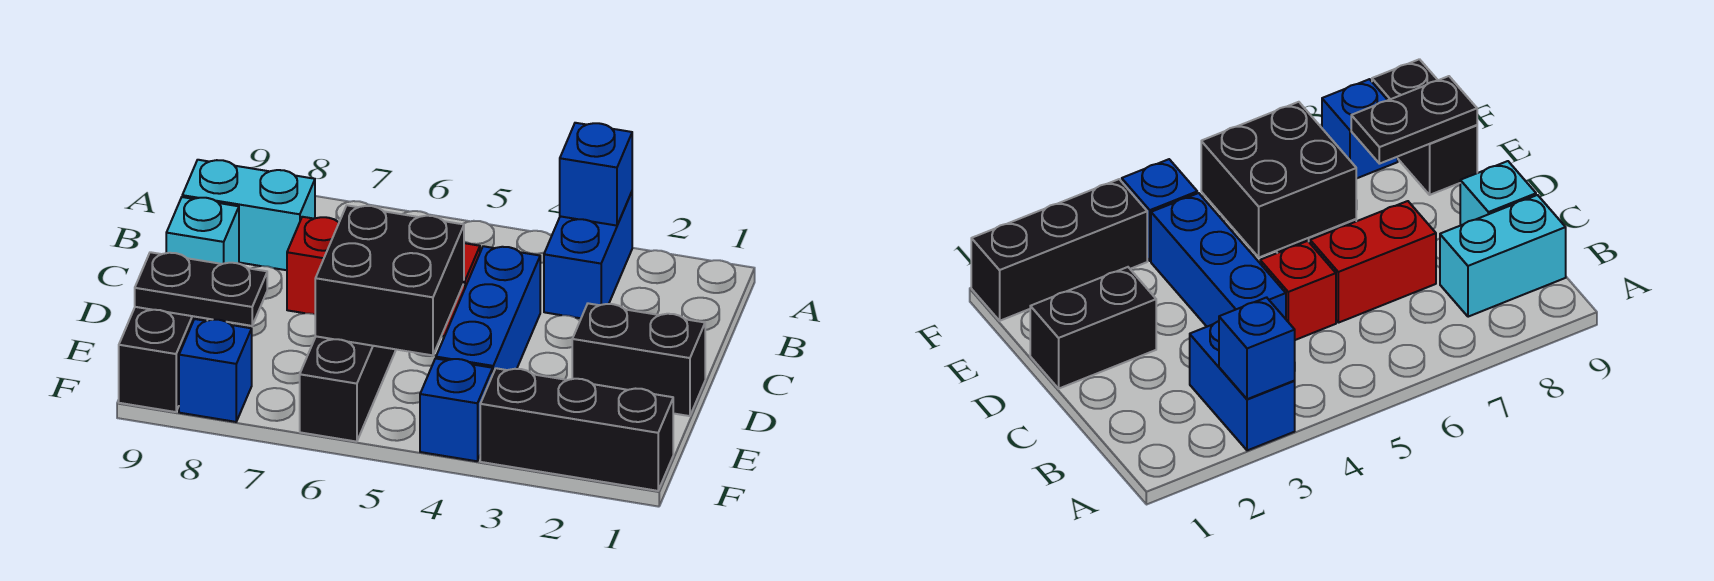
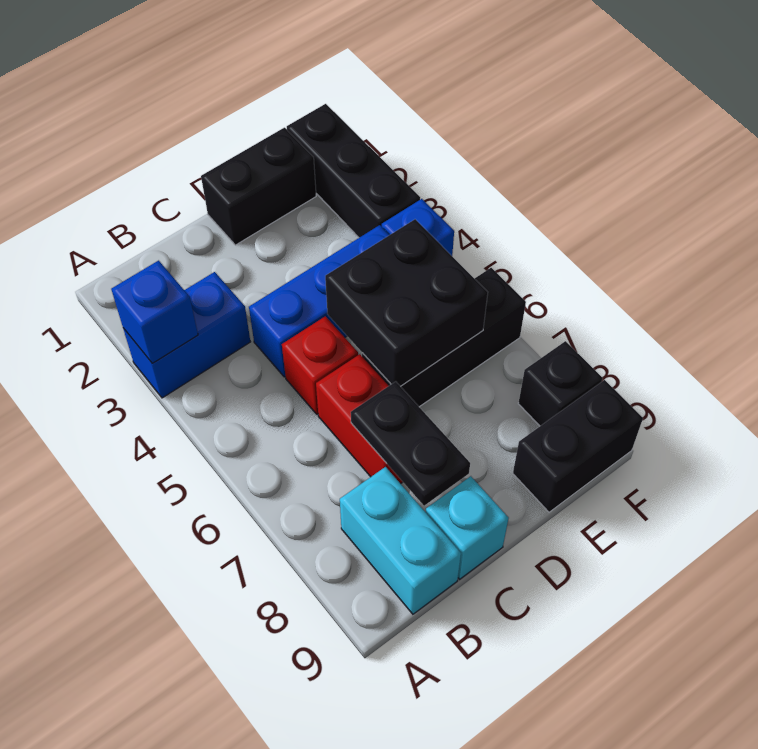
black brick D1:D2 level 1 -> black brick D1:E1 level 1
black plate E8:E9 level 2 -> black plate C7:C8 level 2
blue brick F8 level 1 -> black brick F8 level 1

